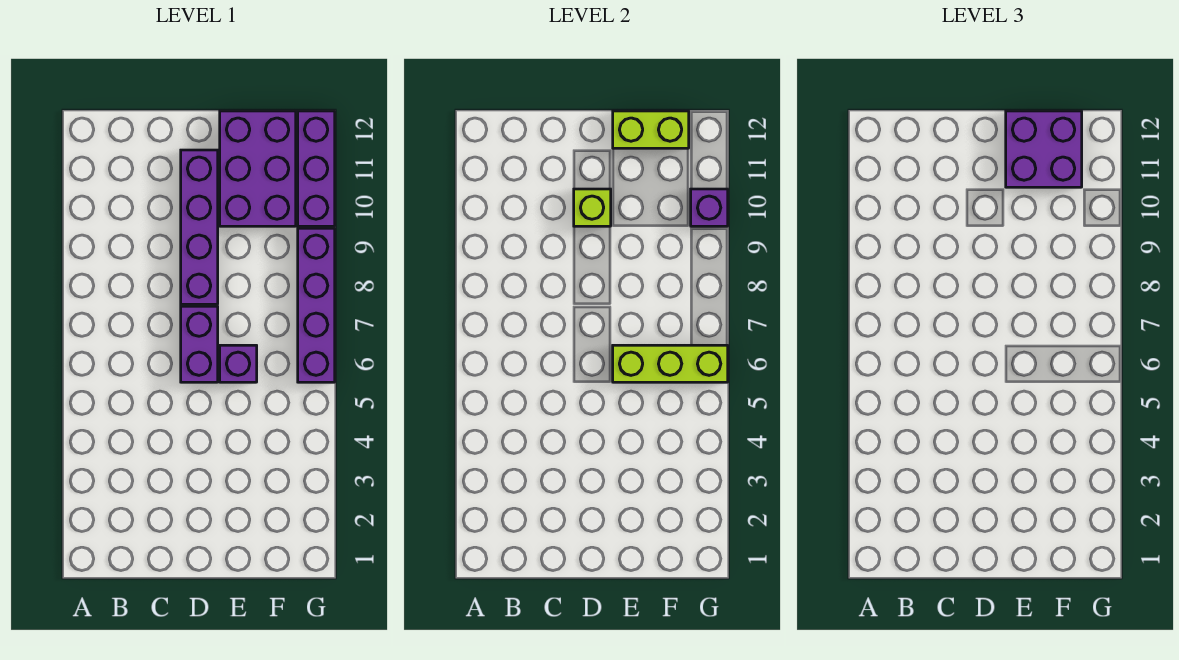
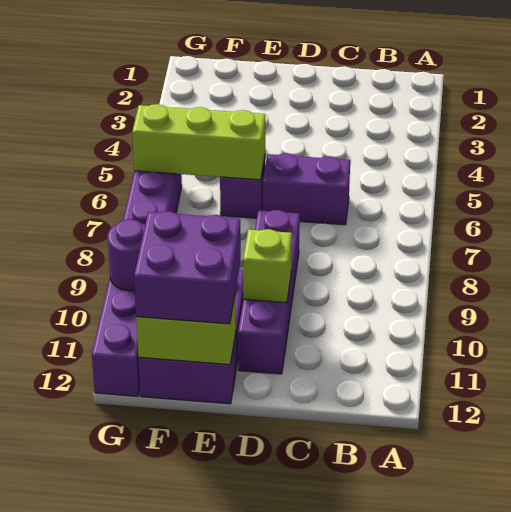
purple brick D6:D7 level 1 -> purple brick C6:D6 level 1
purple brick G10 level 2 -> purple round brick G10 level 2

